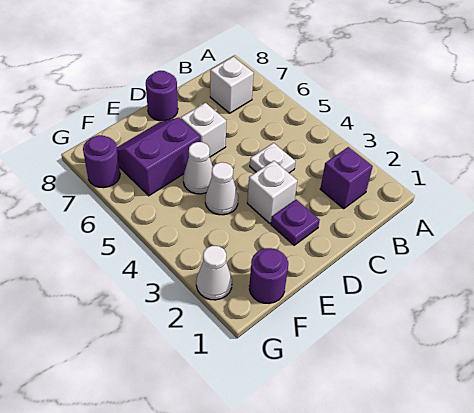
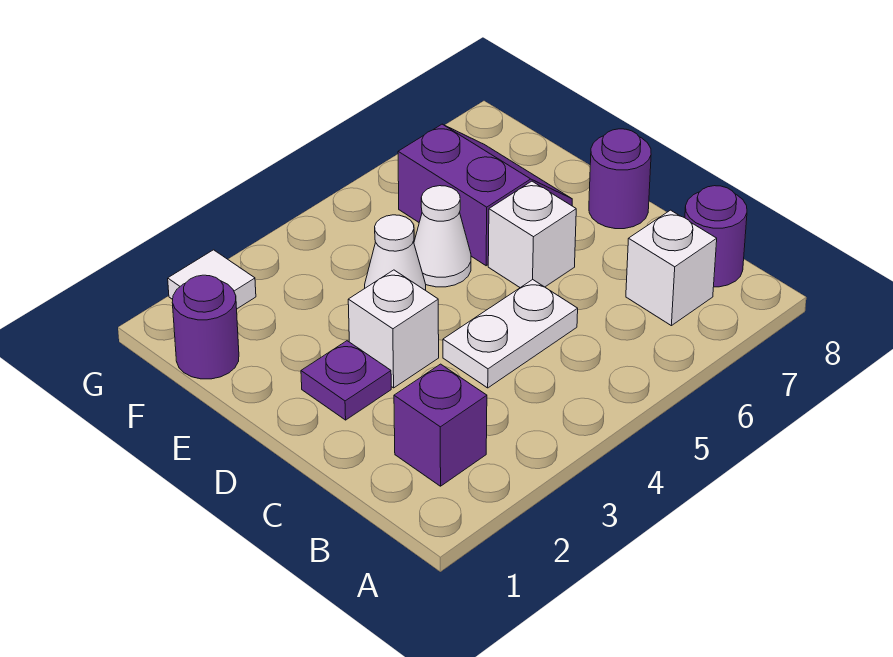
white plate C4 level 1 -> white plate C4:C5 level 1
white cone G2 level 1 -> white tile G2 level 1
purple round brick G7 level 1 -> purple round brick B8 level 1

